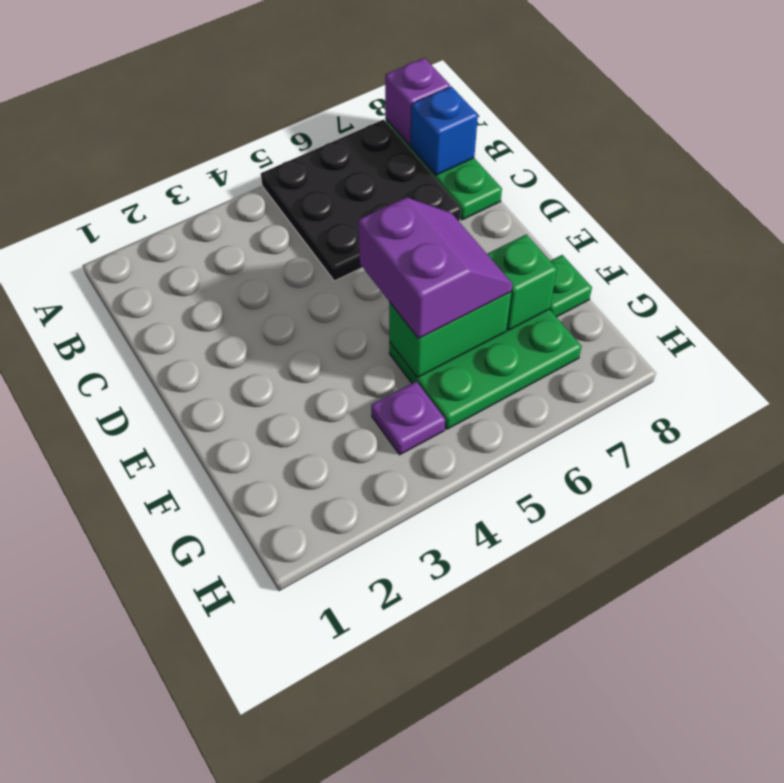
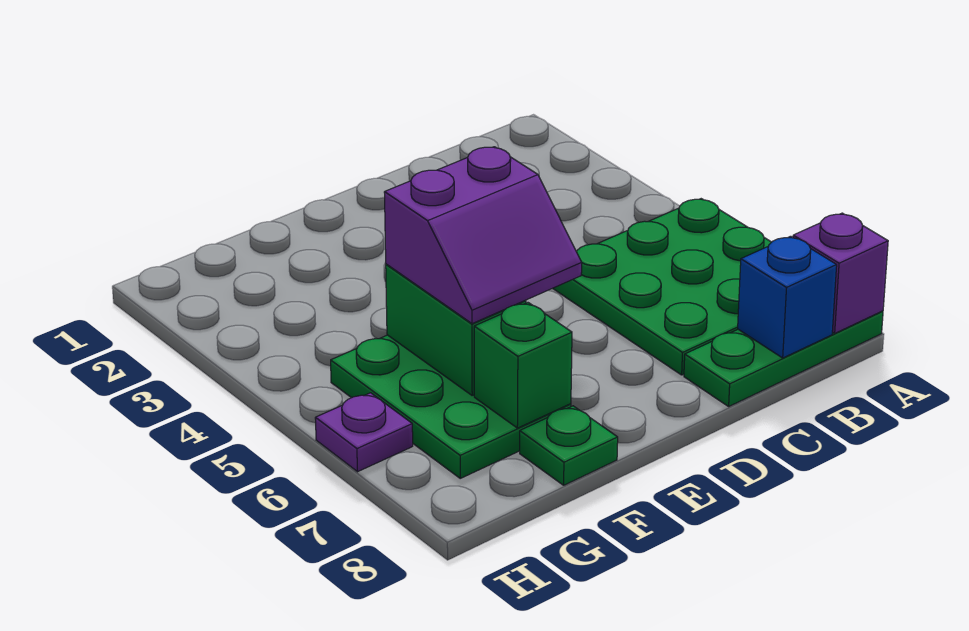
black plate A5:C7 level 1 -> green plate A5:C7 level 1
purple plate G4 level 1 -> purple plate H6 level 1

